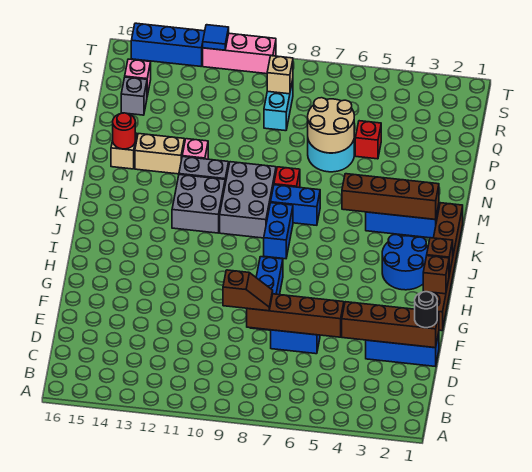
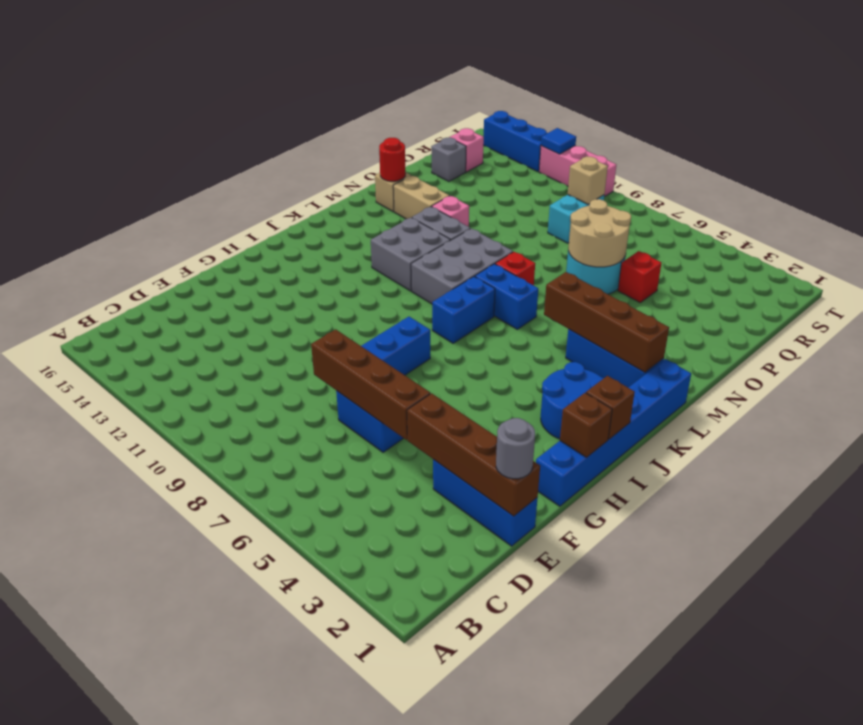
black round brick E1 level 3 -> grey round brick E1 level 3
brown slope E8:E9 level 3 top 9 -> none
brown brick G1:L1 level 1 -> blue brick G1:L1 level 1

